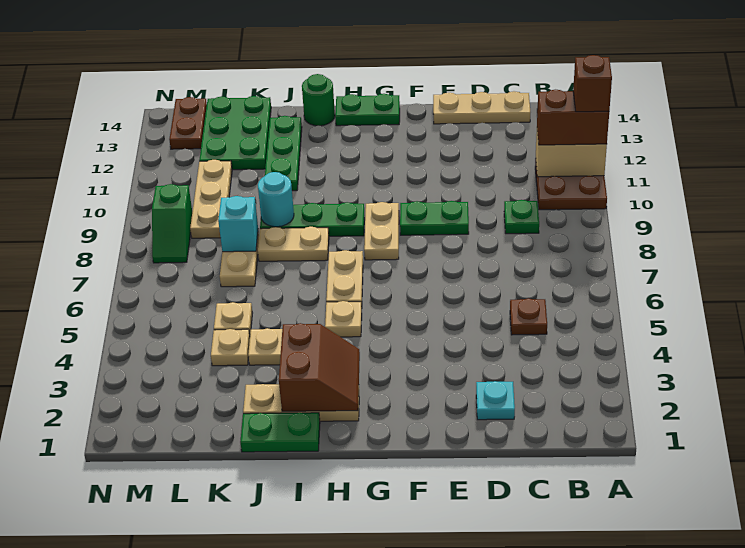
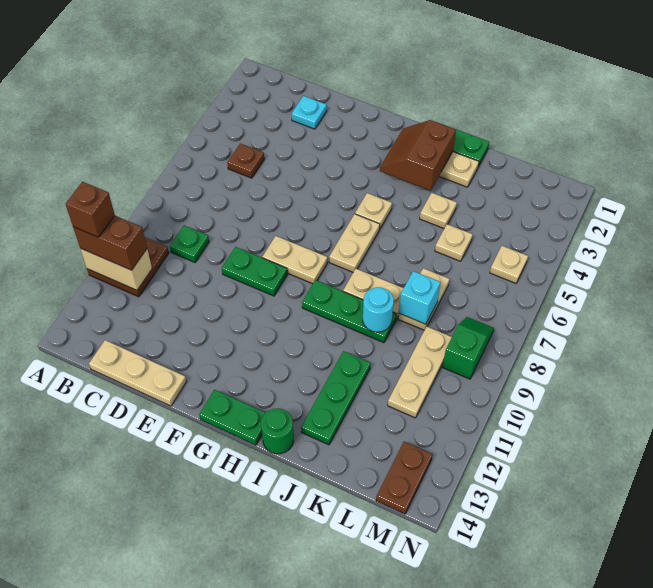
tan plate G8:G9 level 1 -> tan plate F8:G8 level 1
tan plate K4 level 1 -> tan plate M5 level 1
green plate K12:L14 level 1 -> none

